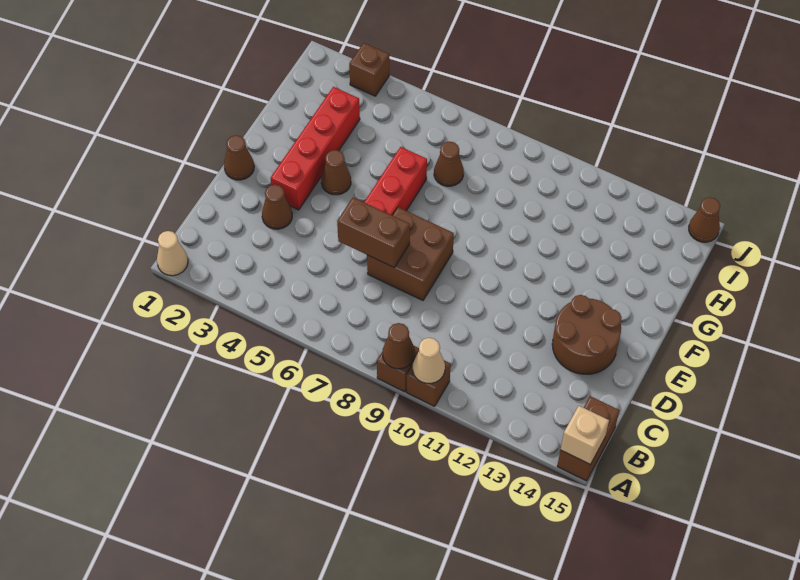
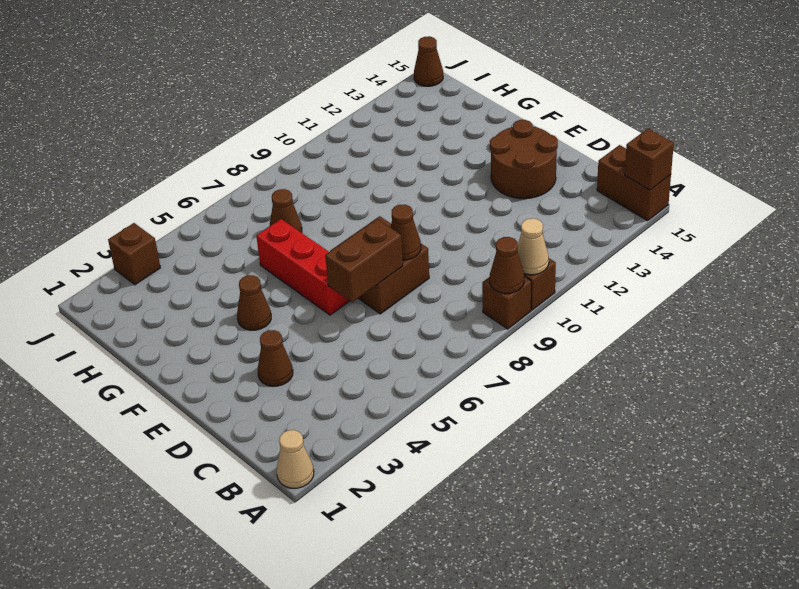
tan brick A15 level 2 -> brown brick A15 level 2
brown cone E1 level 1 -> brown cone D8 level 2
red brick E3:H3 level 1 -> none

